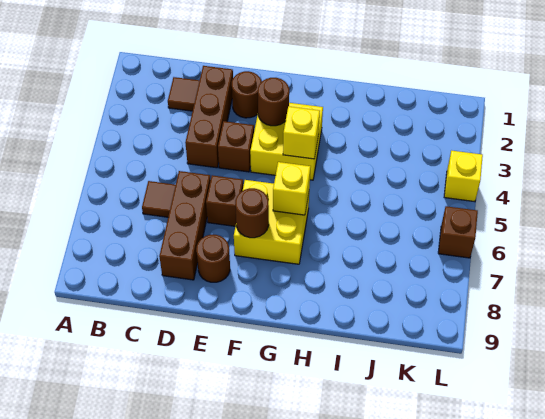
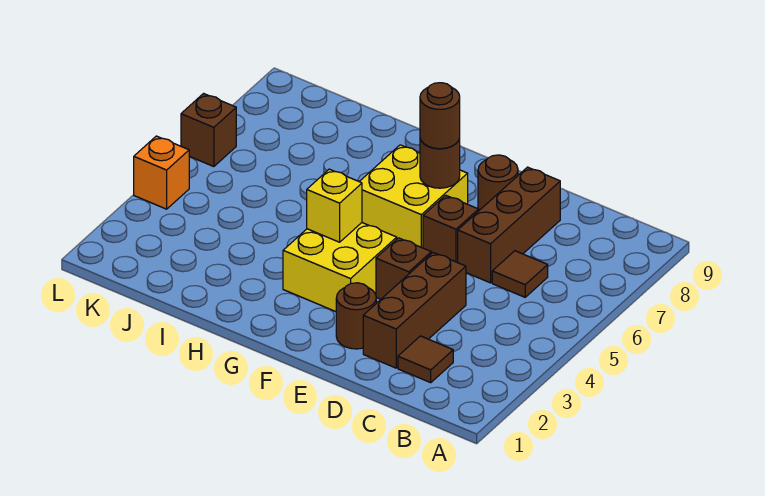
brown round brick F3 level 2 -> brown round brick F7 level 3
yellow brick G6 level 2 -> none
yellow brick L4 level 1 -> orange brick L4 level 1

